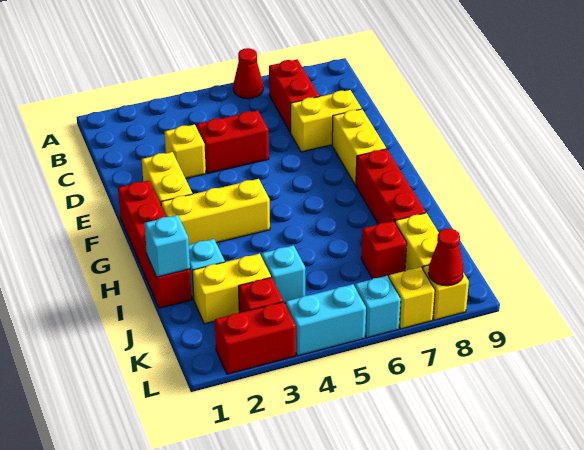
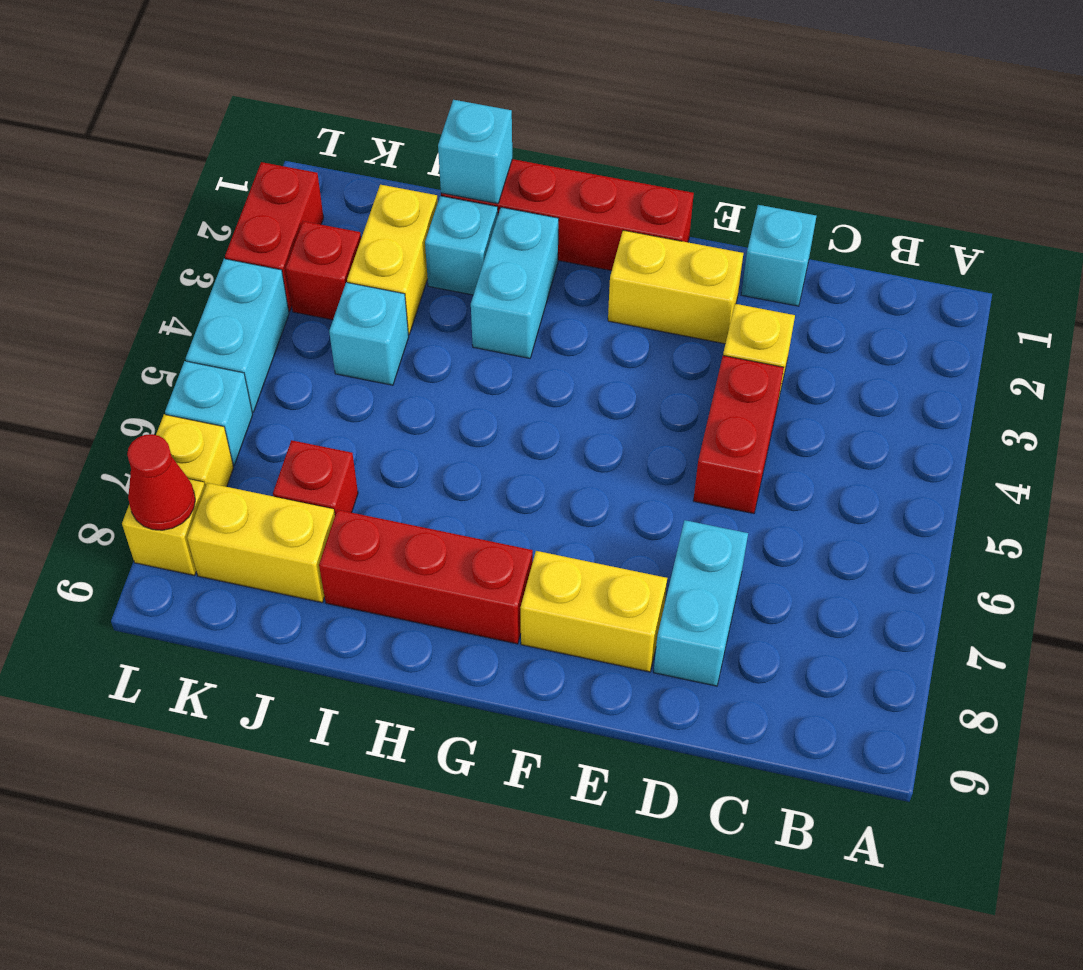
red cone A6 level 1 -> none
red brick B7:C7 level 1 -> none
none -> cyan brick D1 level 1
yellow brick D7:D8 level 1 -> cyan brick D7:D8 level 1
yellow brick G2:G4 level 1 -> none
none -> cyan brick H2:H3 level 1

